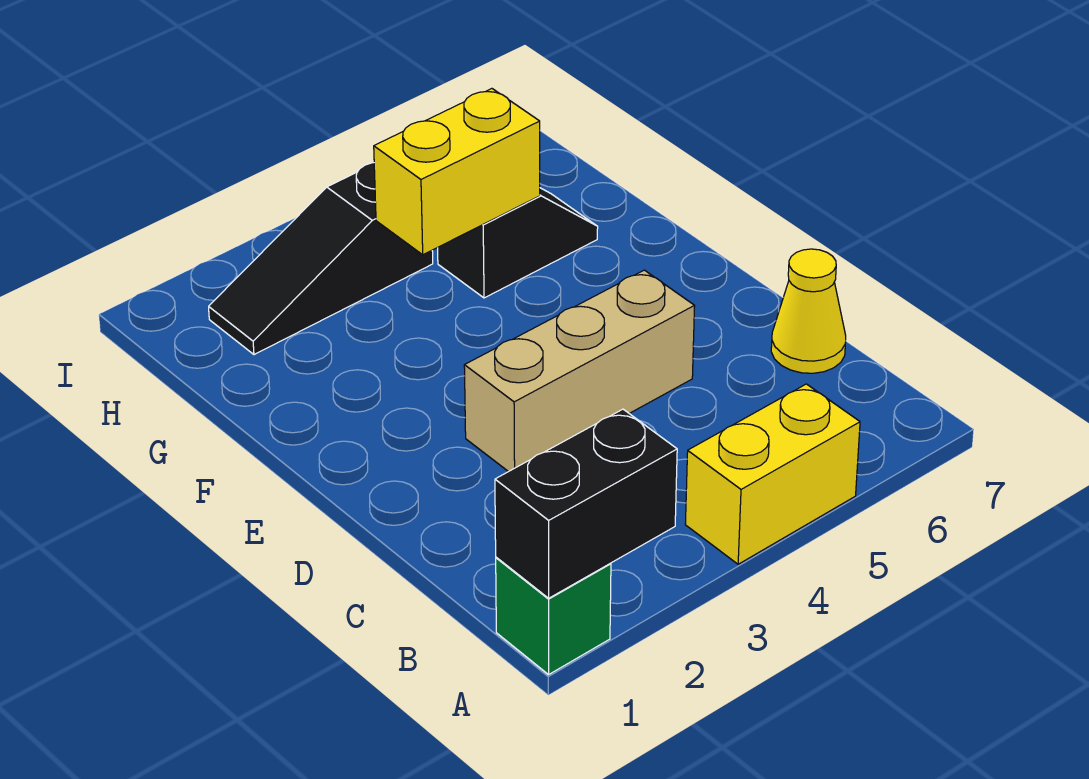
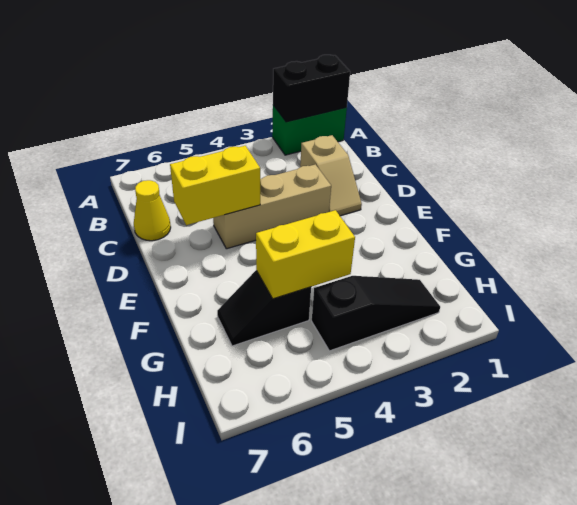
green brick A1 level 1 -> green brick A1:A2 level 1
yellow brick A4:A5 level 1 -> yellow brick D5:D6 level 2
none -> tan slope C2:D2 level 1 top C

